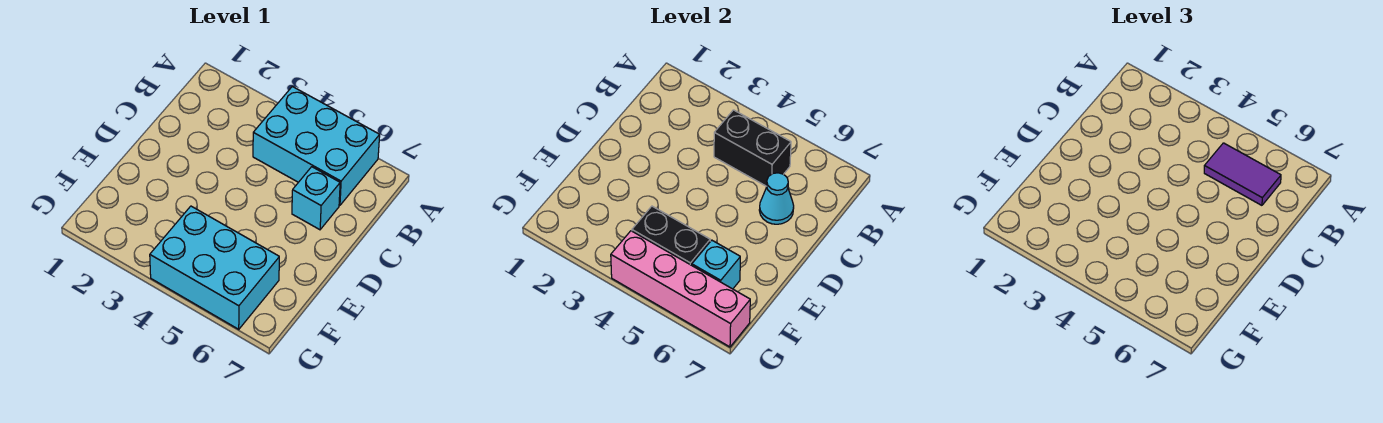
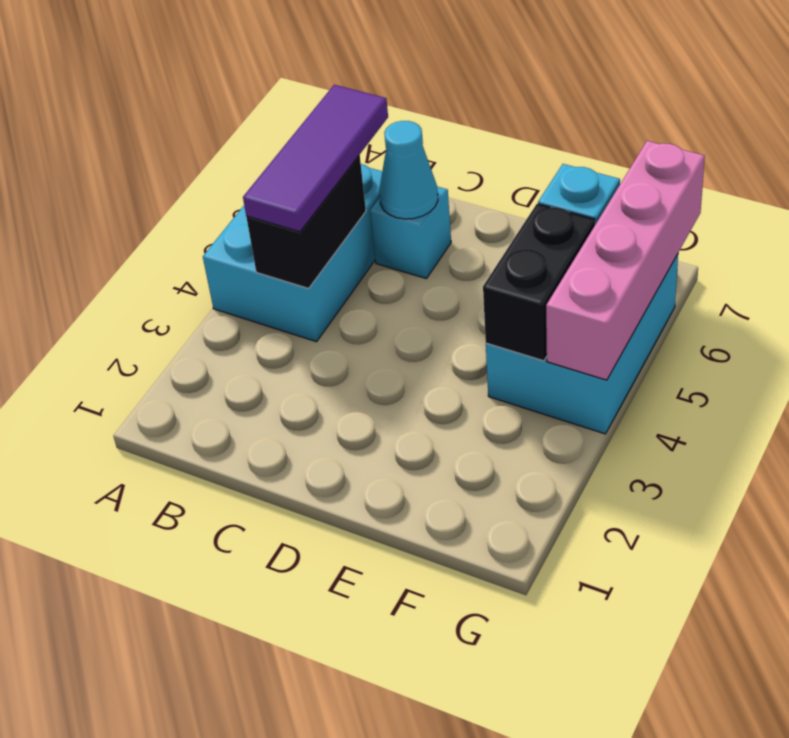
purple tile B5:B6 level 3 -> purple tile B4:B6 level 3

